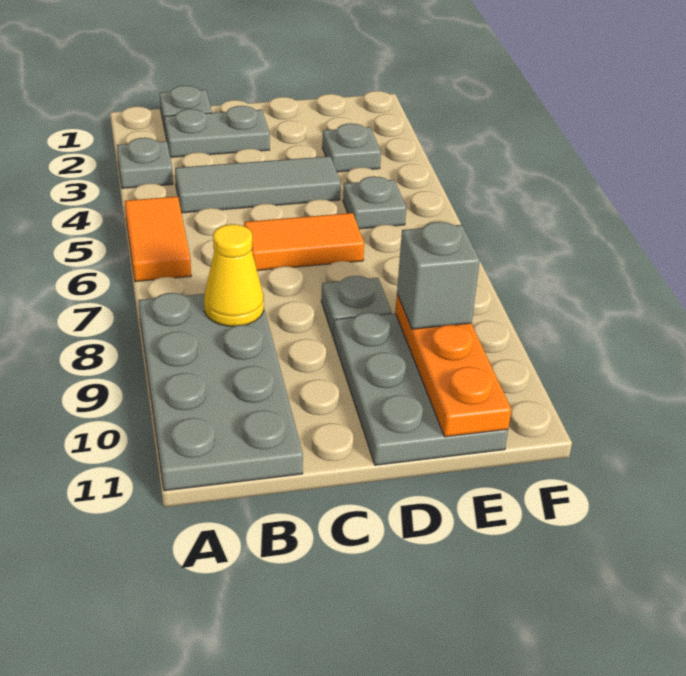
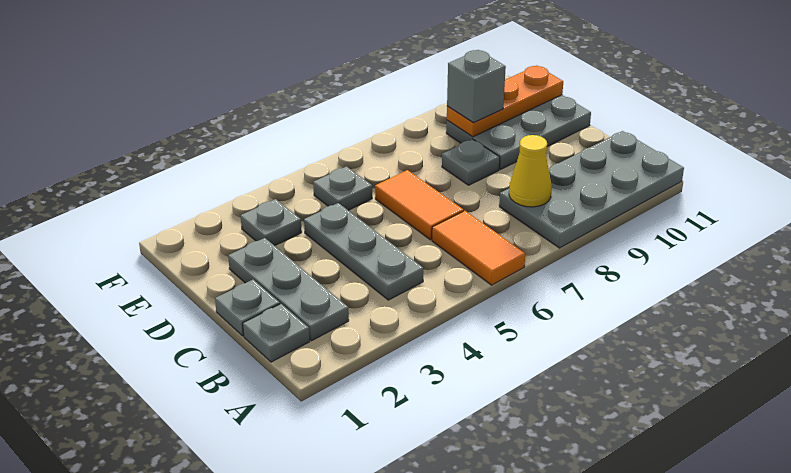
grey plate A3 level 1 -> grey plate C1 level 1
orange tile A5:A6 level 1 -> orange tile A6:B6 level 1
grey plate B2:C2 level 1 -> grey plate B2:D2 level 1
grey tile B4:D4 level 1 -> grey plate B4:D4 level 1

